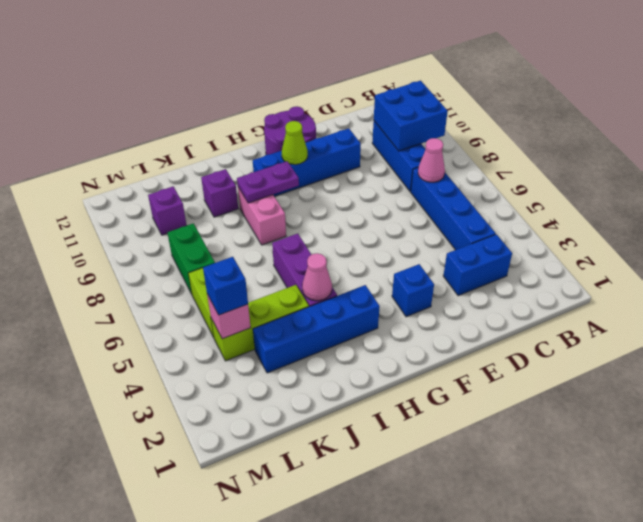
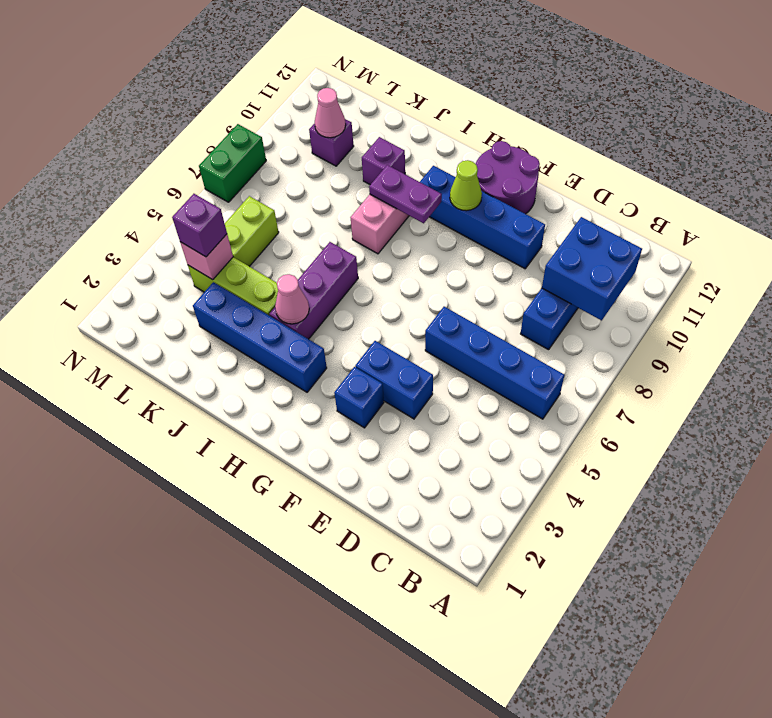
blue brick C3:D3 level 1 -> blue brick E4:F4 level 1
blue brick C4:C7 level 1 -> blue brick B6:E6 level 1
pink cone C7 level 2 -> pink cone L10 level 2
blue brick L4 level 3 -> purple brick L4 level 3
green brick L7:L8 level 1 -> green brick N7:N8 level 1

